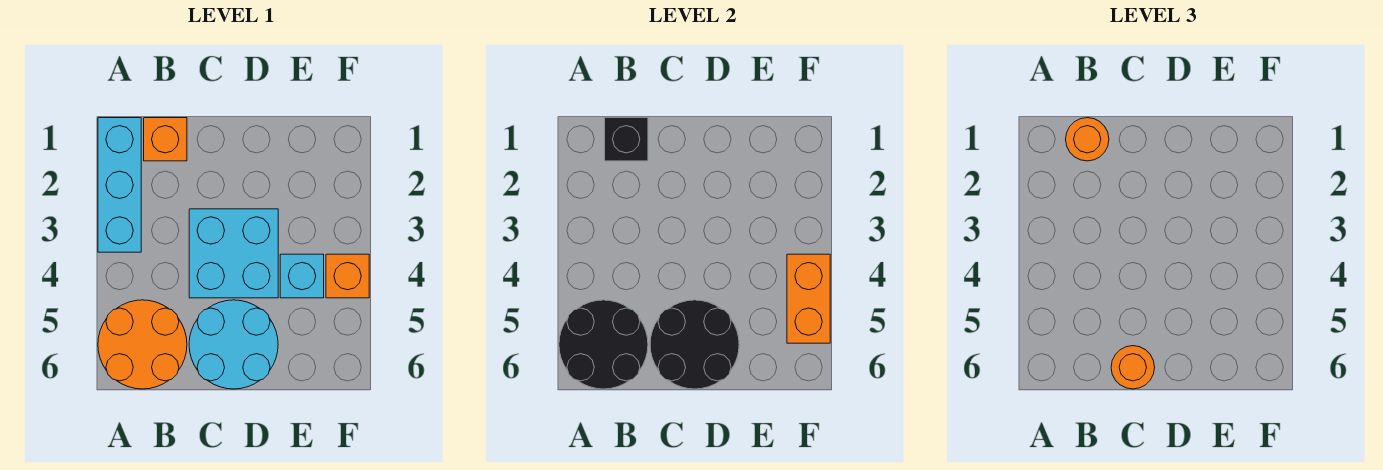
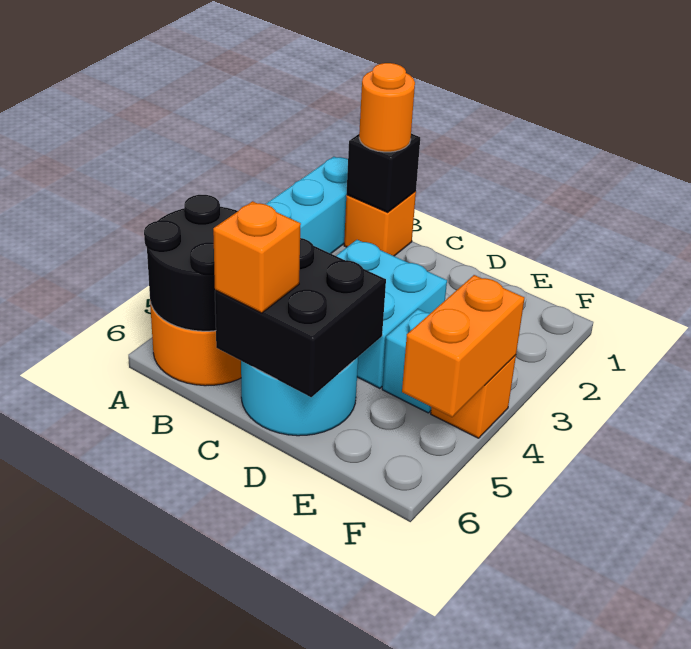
black round brick C5:D6 level 2 -> black brick C5:D6 level 2
orange round brick C6 level 3 -> orange brick C6 level 3

